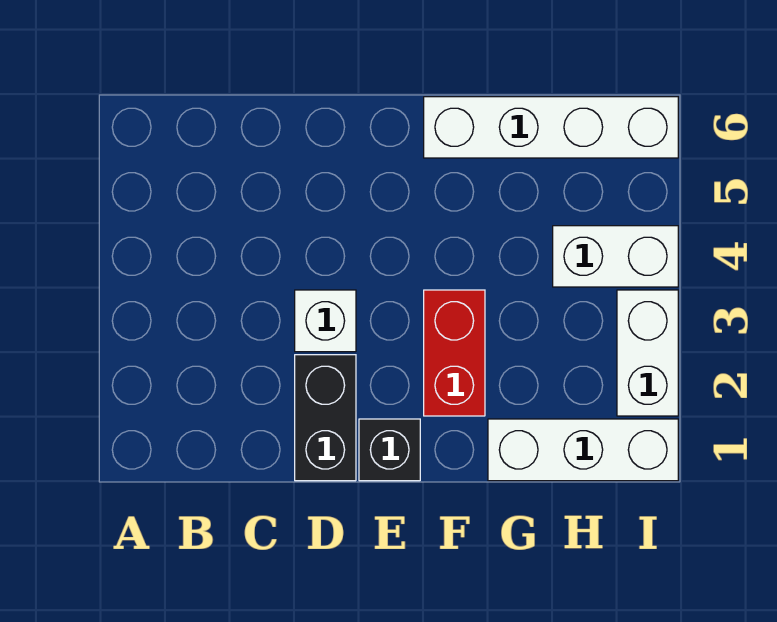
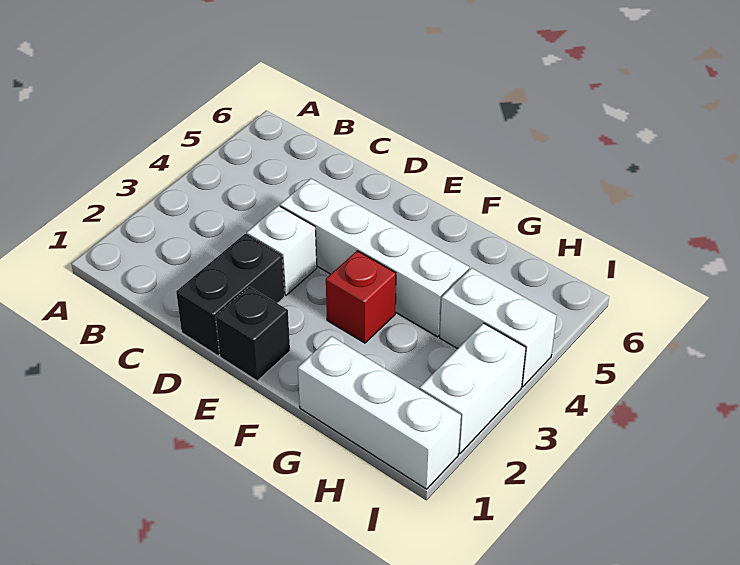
red brick F2:F3 level 1 -> red brick F3 level 1
white brick F6:I6 level 1 -> white brick D4:G4 level 1

